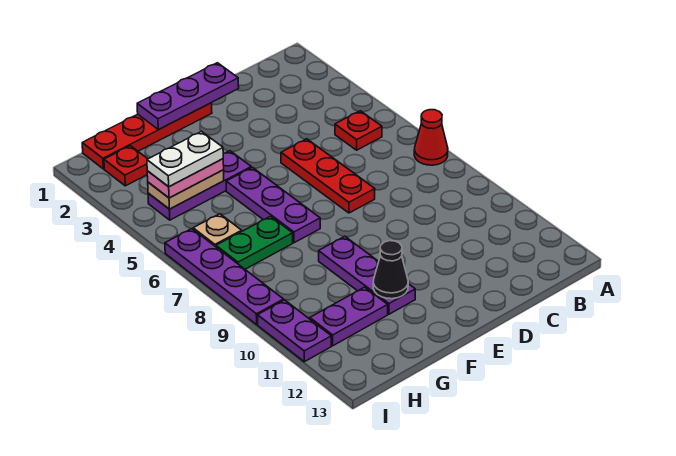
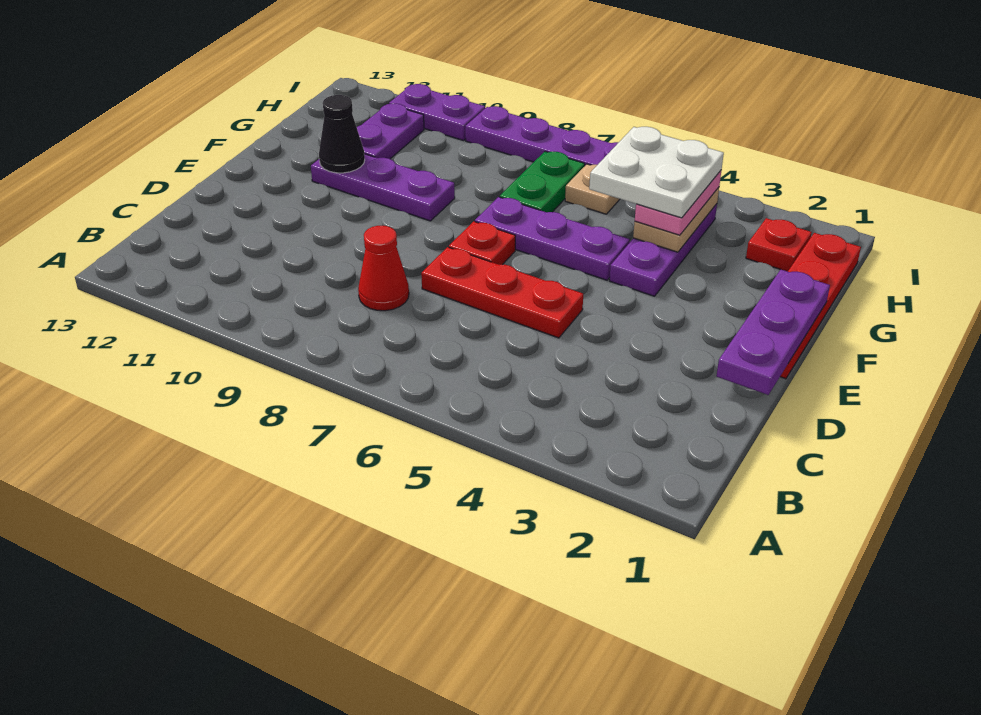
red cone A7 level 1 -> red cone C8 level 1
red plate B5 level 1 -> red plate E7 level 1
white plate G4:H4 level 4 -> white plate G4:H5 level 4

